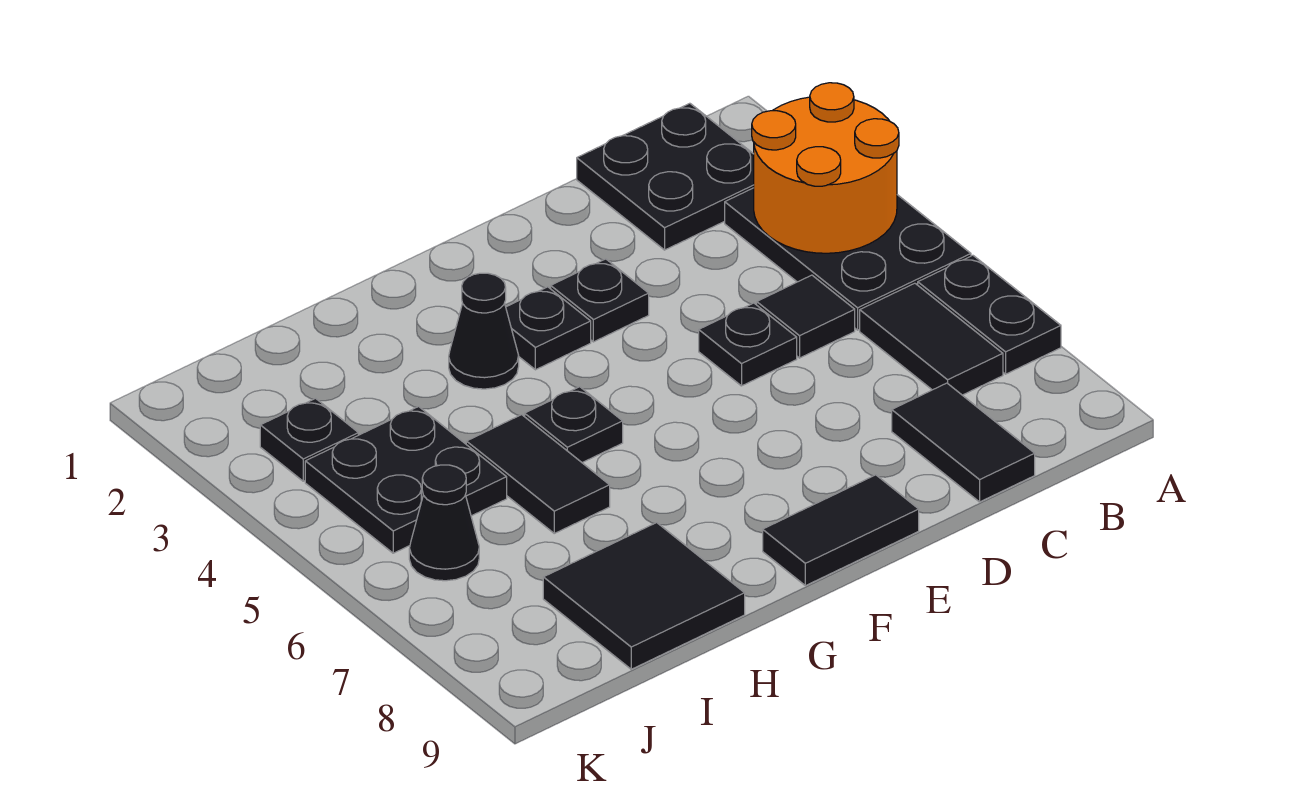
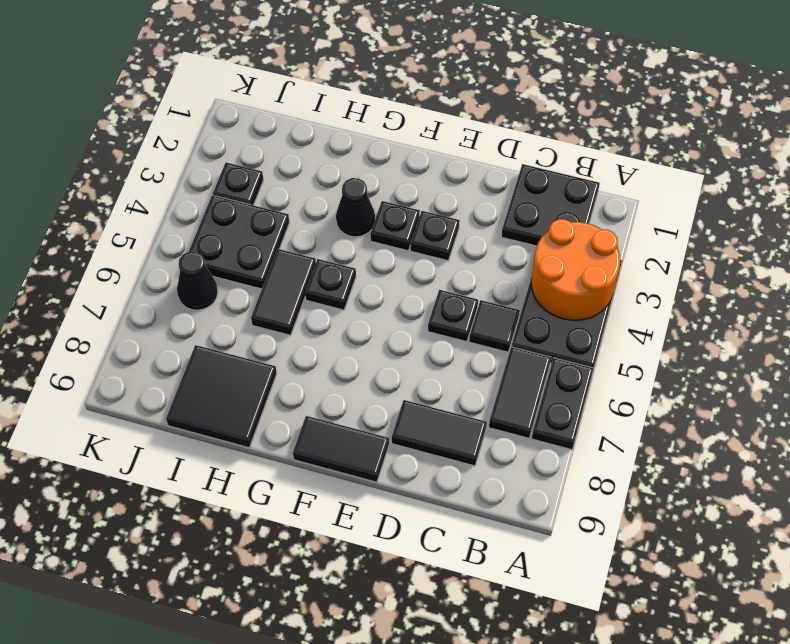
black tile C8:C9 level 1 -> black tile C8:D8 level 1

